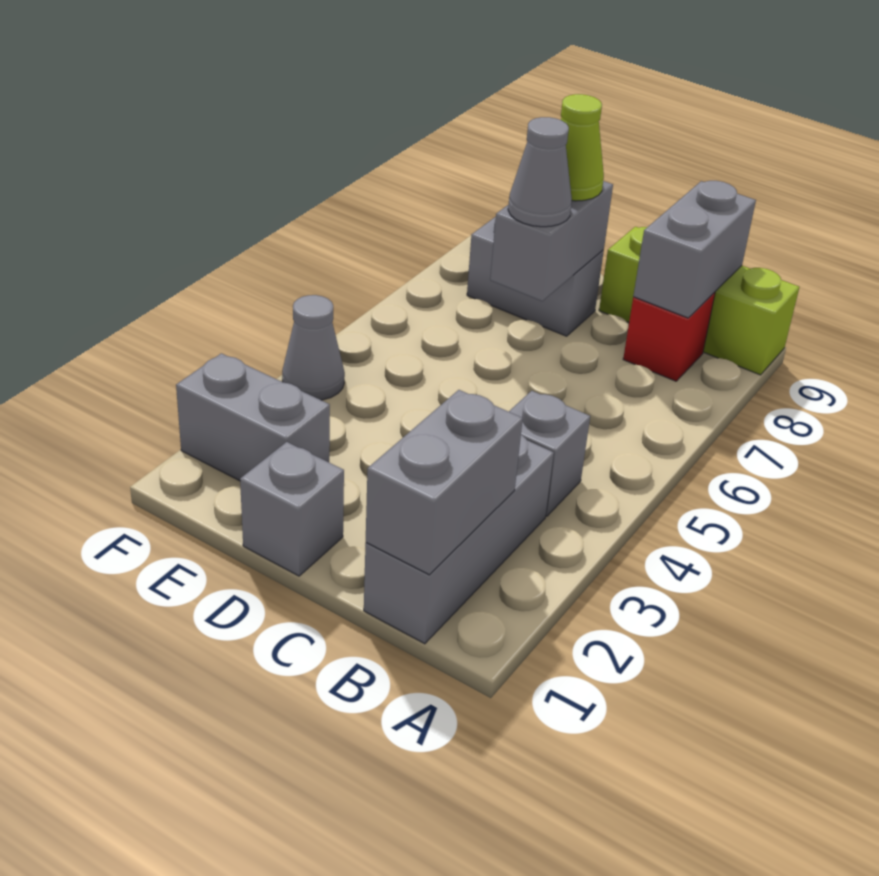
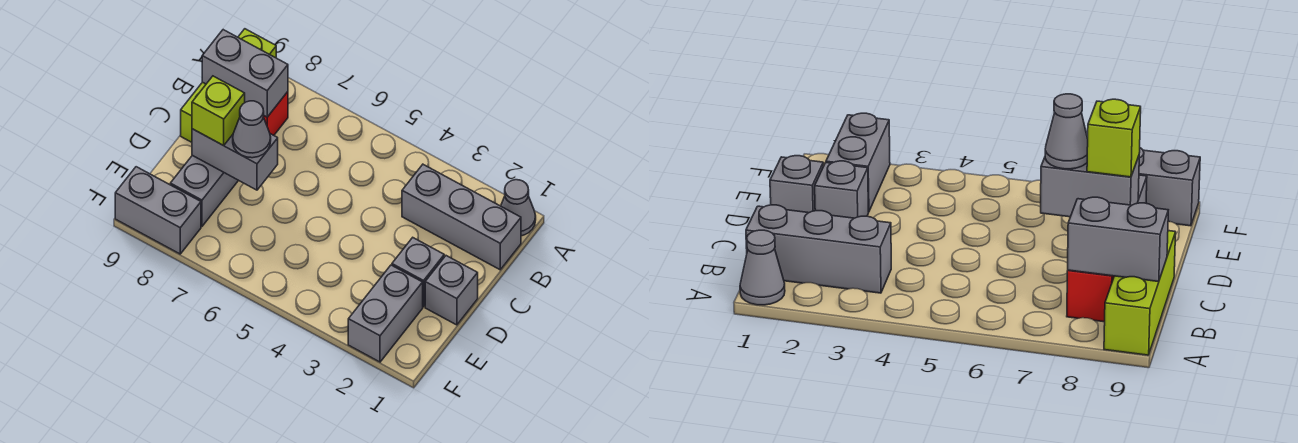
grey brick B1:B2 level 2 -> grey brick F8:F9 level 1
grey brick B4 level 1 -> grey brick D2 level 1
lime cone D8 level 3 -> lime brick D8 level 3
grey cone F4 level 1 -> grey cone A1 level 1

